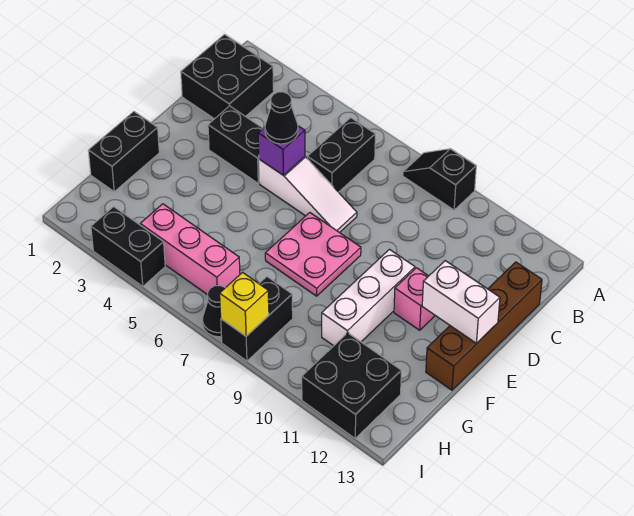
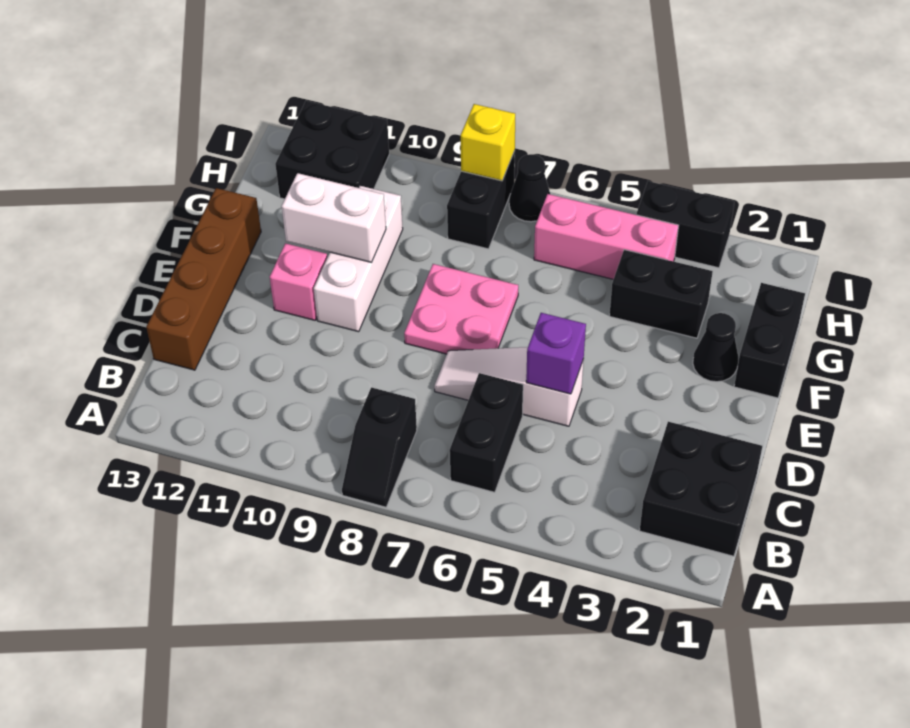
black slope A8:A9 level 1 top 9 -> black slope A8:B8 level 1 top B
black brick D3:D4 level 1 -> black brick G3:G4 level 1
black cone D5 level 3 -> black cone F2 level 1
white brick E12:E13 level 2 -> white brick F10:F11 level 2

